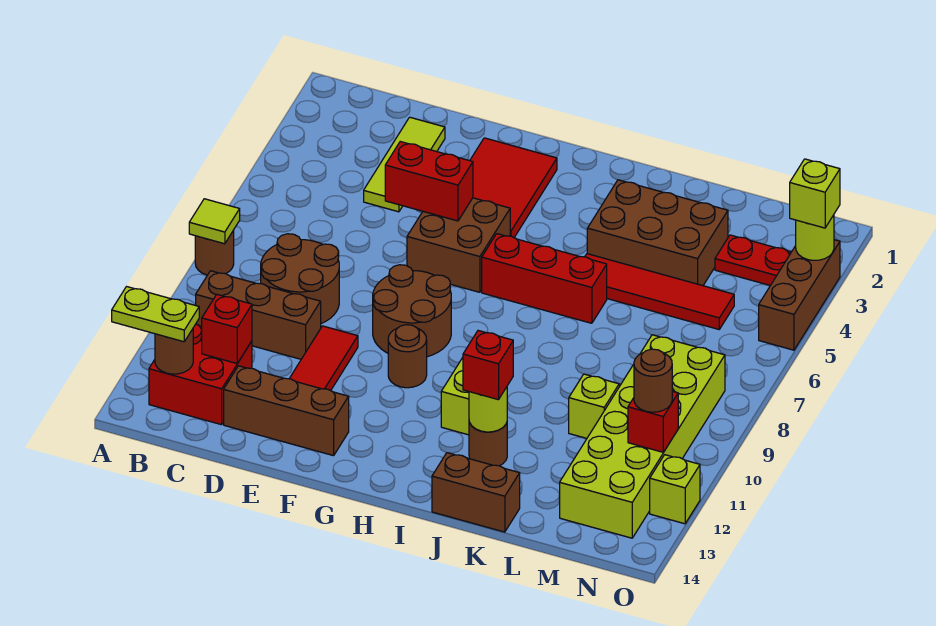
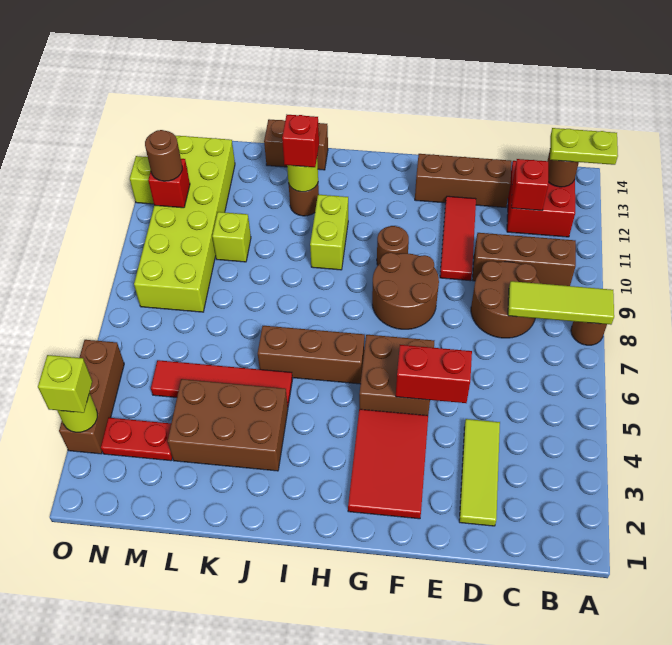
lime tile A8 level 2 -> lime tile A8:C8 level 2
red brick H6:J6 level 1 -> brown brick H6:J6 level 1

